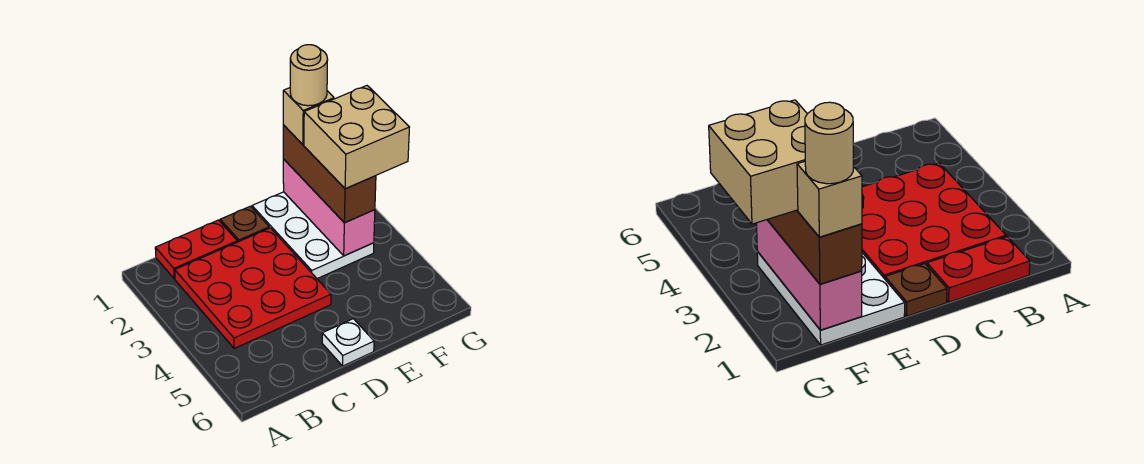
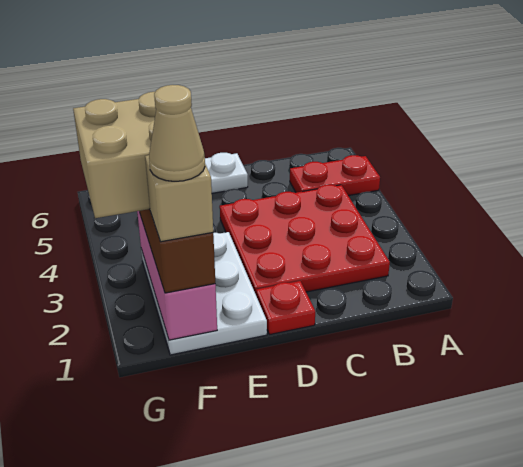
red plate B1:C1 level 1 -> red plate A5:B5 level 1
brown plate D1 level 1 -> red plate D1 level 1
tan round brick F1 level 5 -> tan cone F1 level 5

